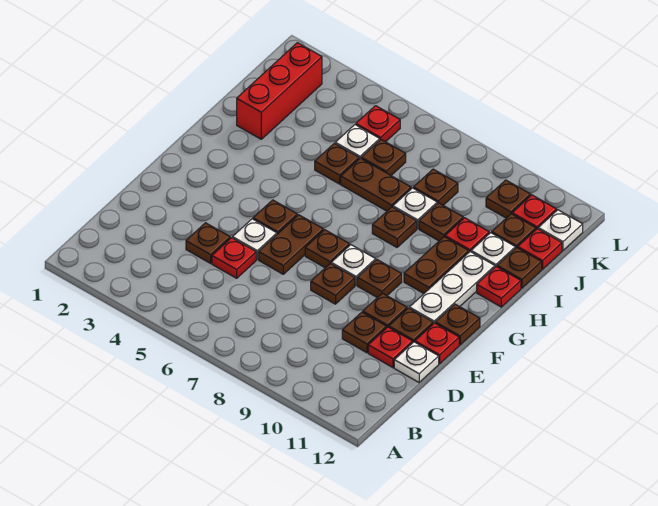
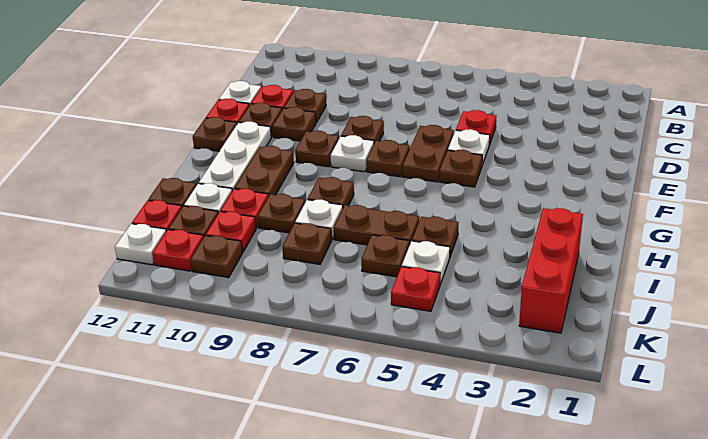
brown plate D4 level 1 -> none
red plate H12 level 1 -> red plate J10 level 1

